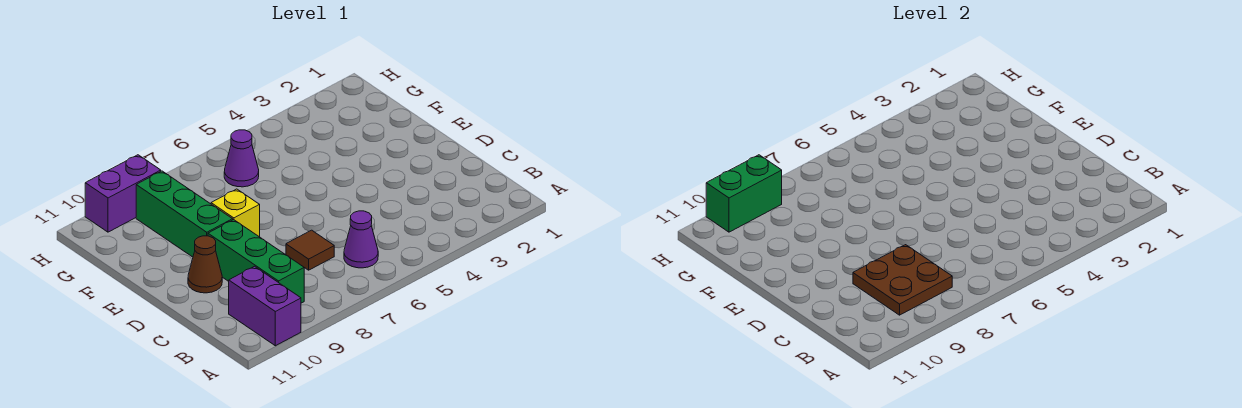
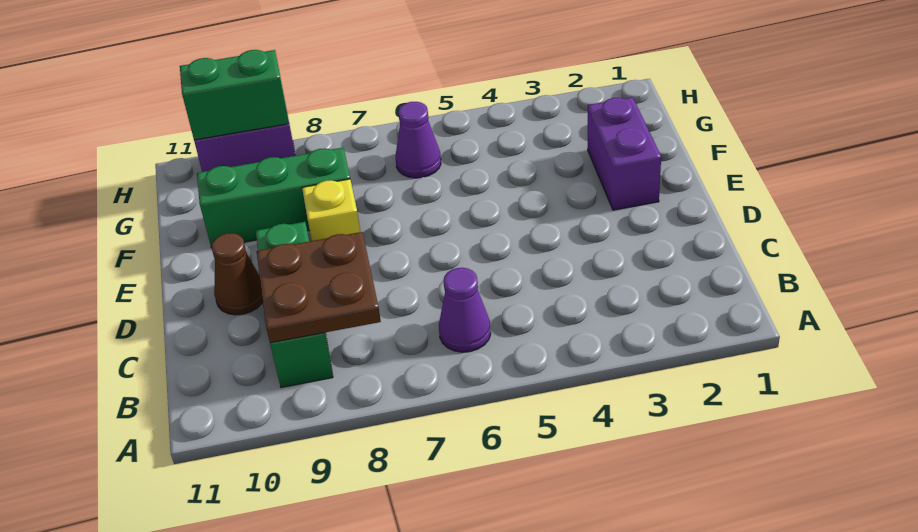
purple brick A10:B10 level 1 -> purple brick E2:F2 level 1
brown tile C7 level 1 -> none
green brick E9:G9 level 1 -> green brick F8:F10 level 1

